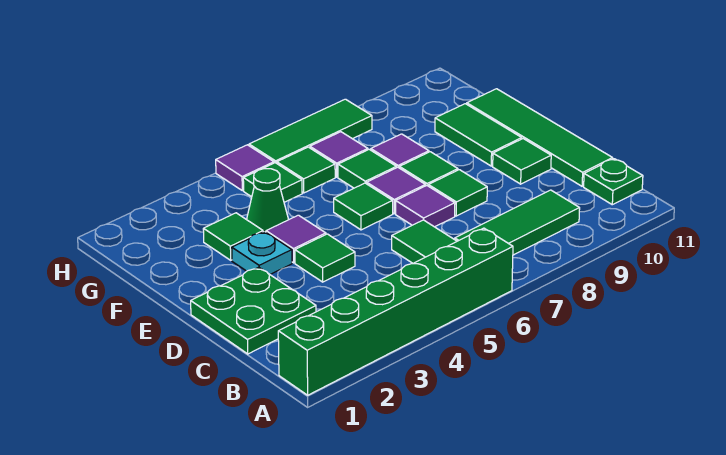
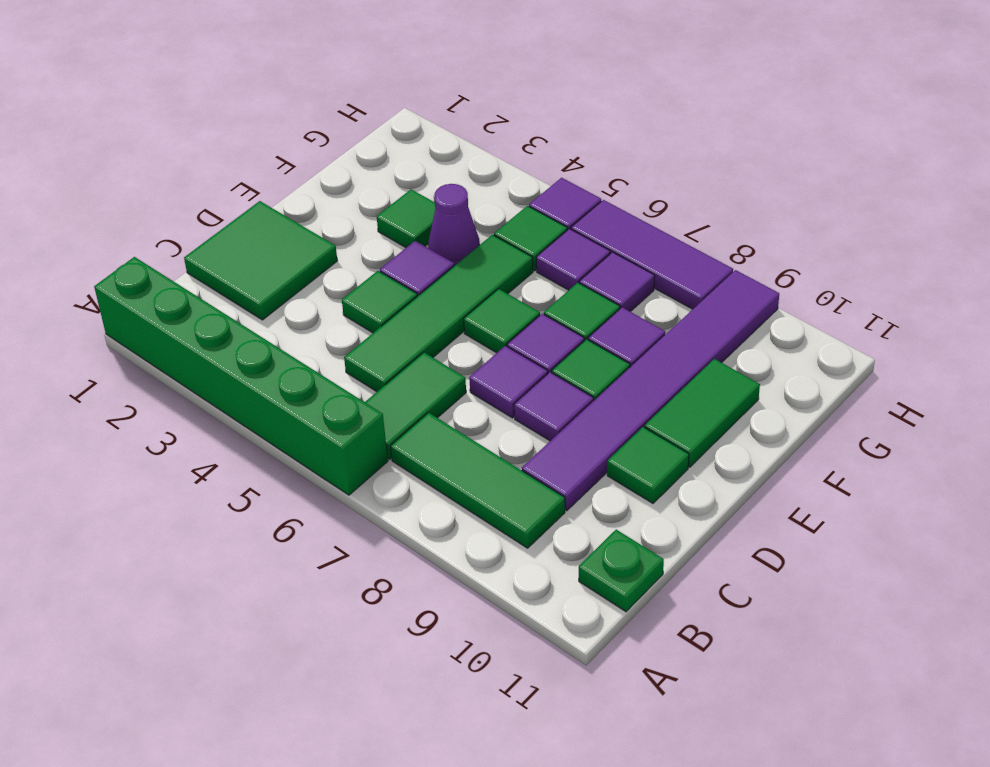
green plate C1:D2 level 1 -> green tile C1:D2 level 1
none -> purple tile C9:H9 level 1
green tile C11:F11 level 1 -> green tile C5:F5 level 1
green tile D8 level 1 -> purple tile D8 level 1
cyan plate E3 level 1 -> none
green cone F4 level 1 -> purple cone F4 level 1
green tile G6 level 1 -> purple tile G6 level 1
green tile H6:H8 level 1 -> purple tile H6:H8 level 1

